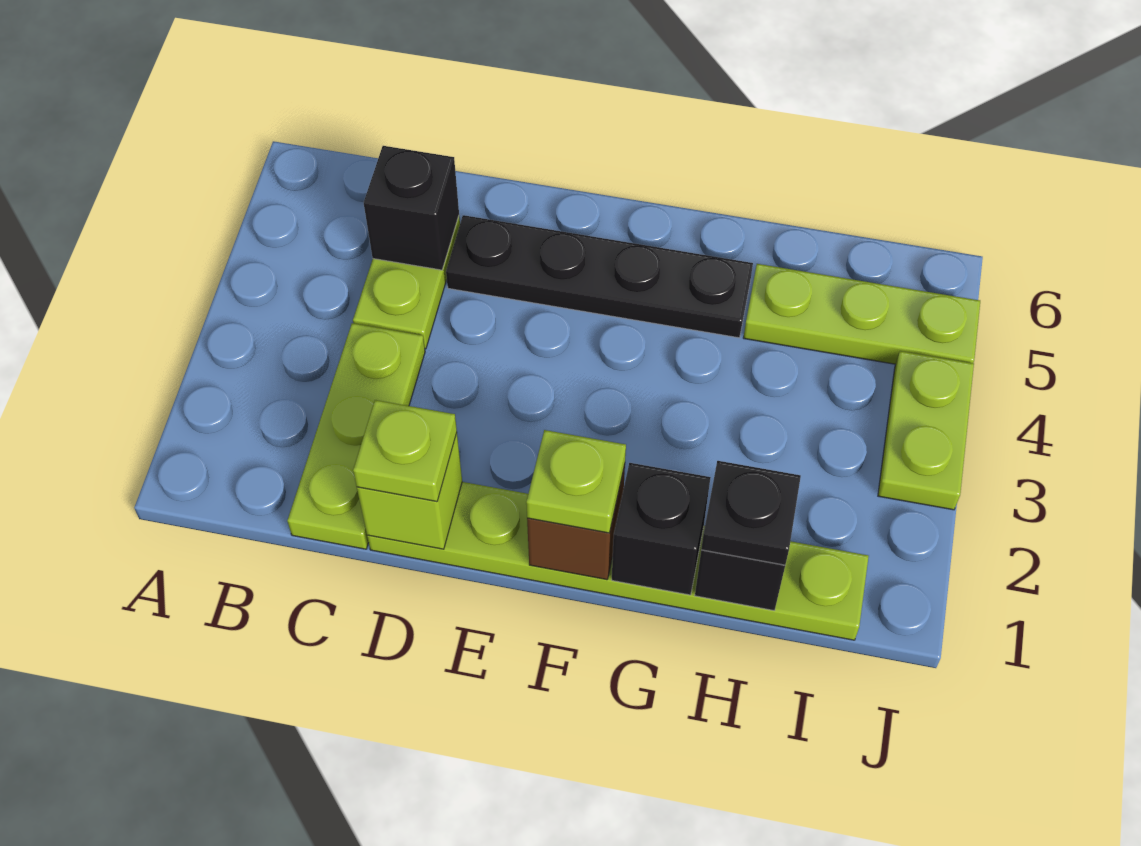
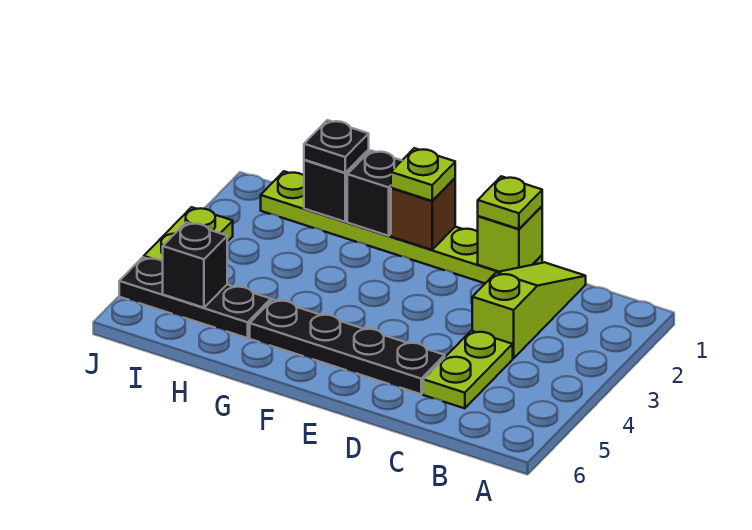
lime plate C1:C3 level 1 -> lime slope C1:C3 level 1 top 3
black brick C5 level 2 -> black brick I5 level 2
lime plate H5:J5 level 1 -> black plate H5:J5 level 1

